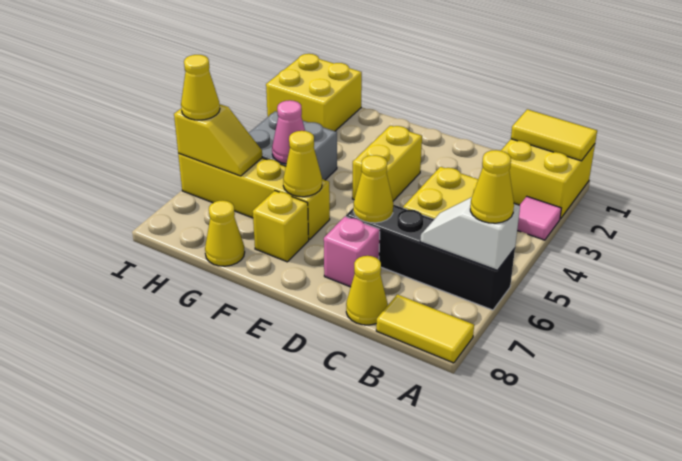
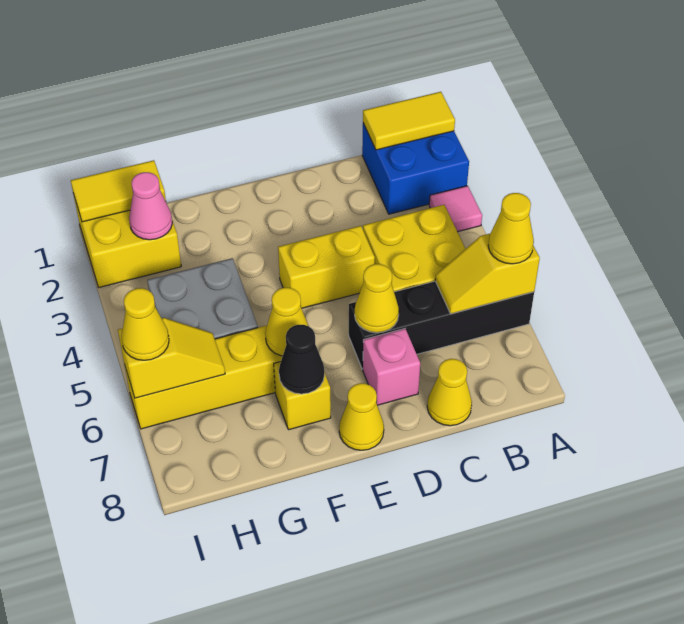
yellow brick A1:B2 level 1 -> blue brick A1:B2 level 1
white slope A6:B6 level 2 top A -> yellow slope A6:B6 level 2 top A
yellow tile A8:B8 level 1 -> yellow tile H1:I1 level 2
yellow brick E3:E4 level 1 -> yellow brick D4:E4 level 1
none -> black cone F7 level 2
pink cone G5 level 2 -> pink cone H2 level 2
yellow cone G8 level 1 -> yellow cone E8 level 1

